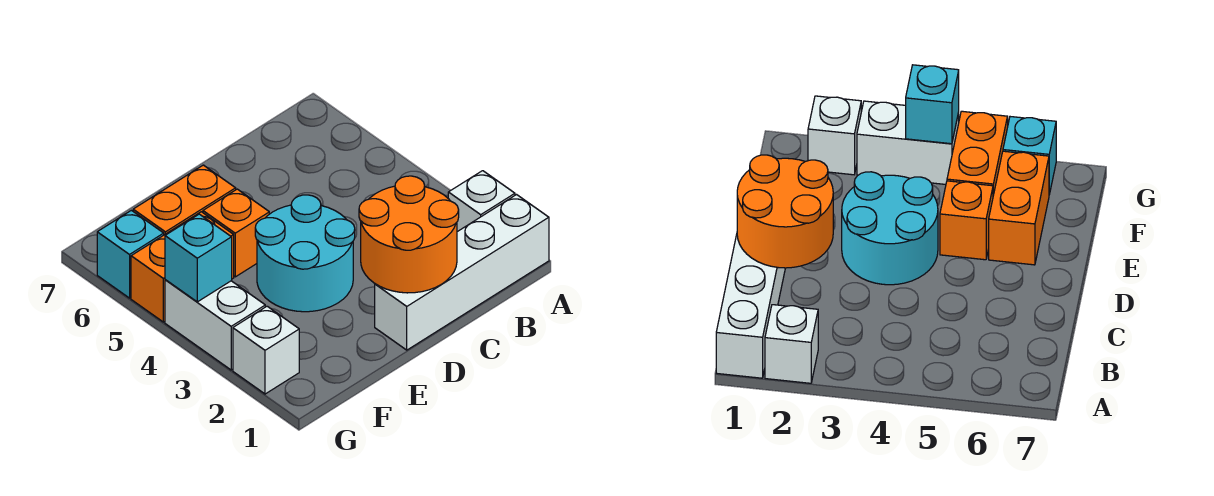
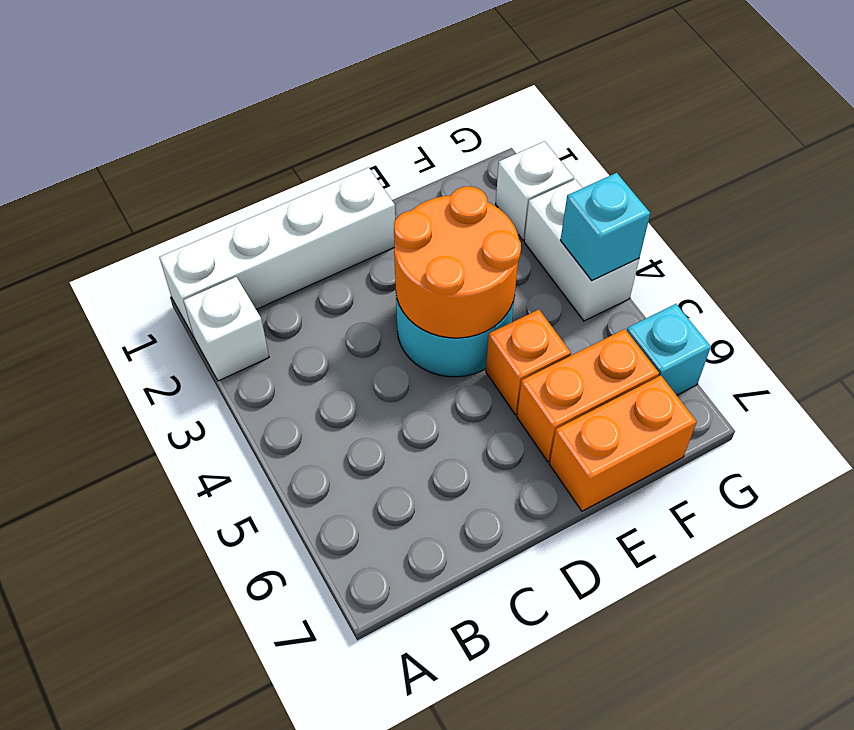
orange round brick C1:D2 level 2 -> orange round brick D3:E4 level 2
orange brick F5:G5 level 1 -> orange brick E7:F7 level 1

